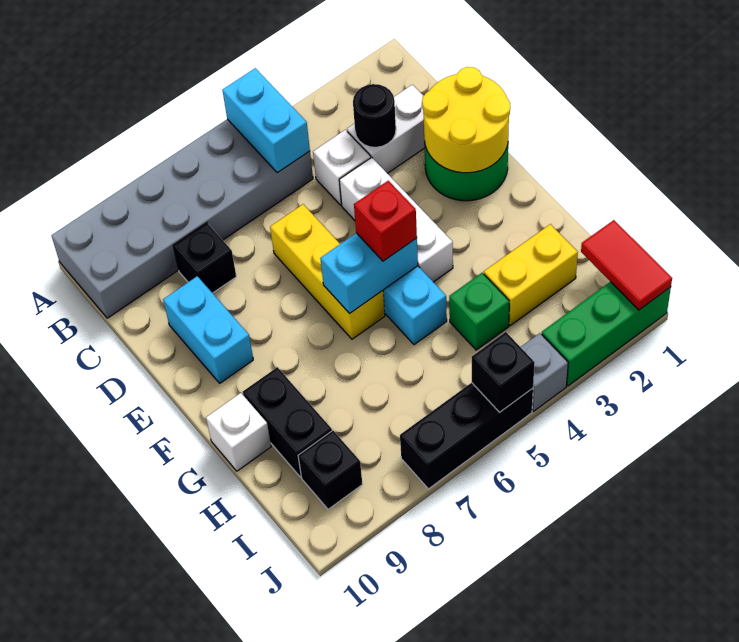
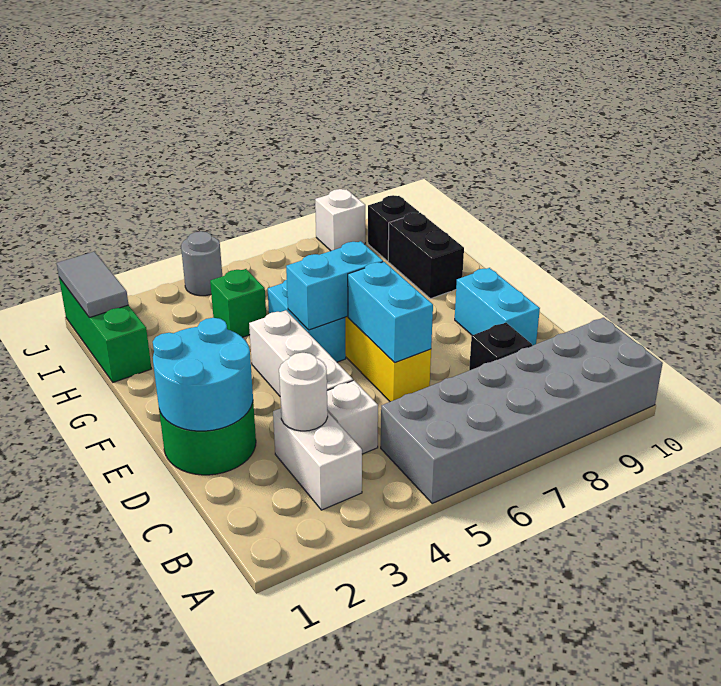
cyan brick A5:B5 level 2 -> cyan brick D6:E6 level 2
white brick C2:C3 level 1 -> white brick B3:C3 level 1
black round brick C3 level 2 -> white round brick C3 level 2
yellow round brick D1:E2 level 2 -> cyan round brick D1:E2 level 2
red brick F5 level 3 -> none
white brick G10 level 1 -> white brick J8 level 1
yellow brick H2:H3 level 1 -> none
red tile I1:J1 level 2 -> grey tile I1:J1 level 2
green brick J1:J3 level 1 -> green brick H1:J1 level 1
grey brick J4 level 1 -> grey round brick J4 level 1
black brick J5:J7 level 1 -> none
black brick J5 level 2 -> none

